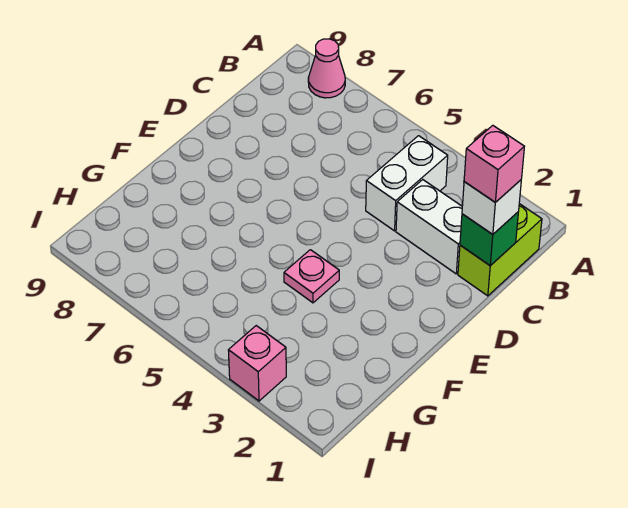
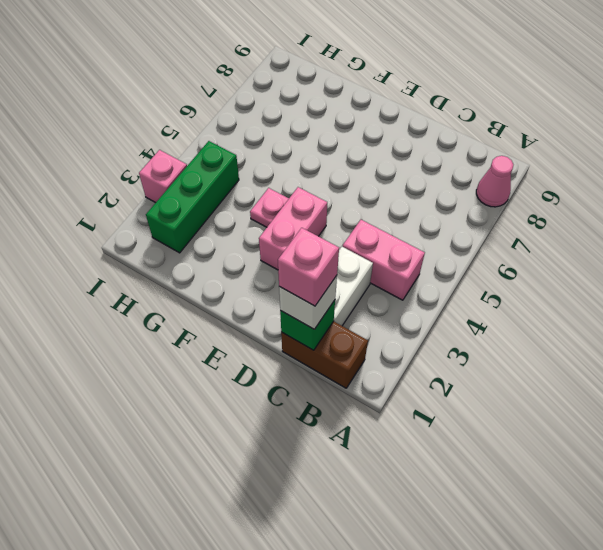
lime brick B1:C1 level 1 -> brown brick B1:C1 level 1
white brick B4:C4 level 1 -> pink brick B4:C4 level 1
none -> pink brick E3:E4 level 1
none -> green brick H2:H4 level 1

